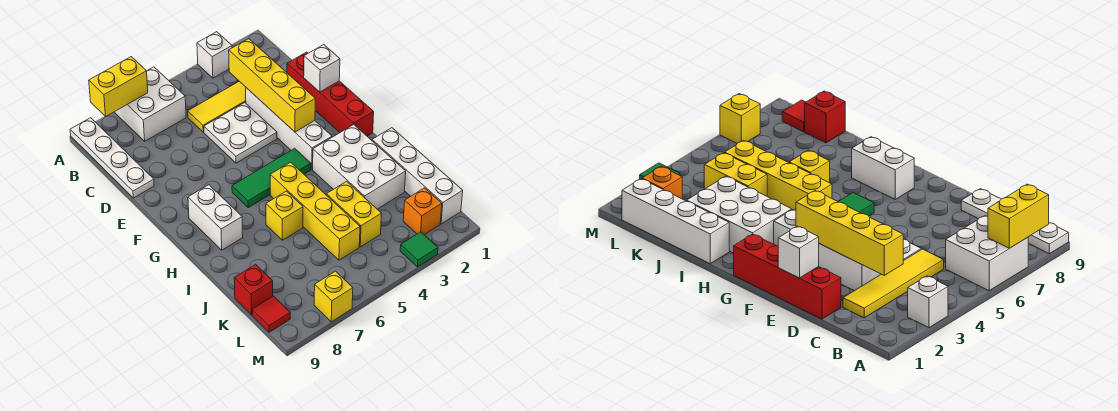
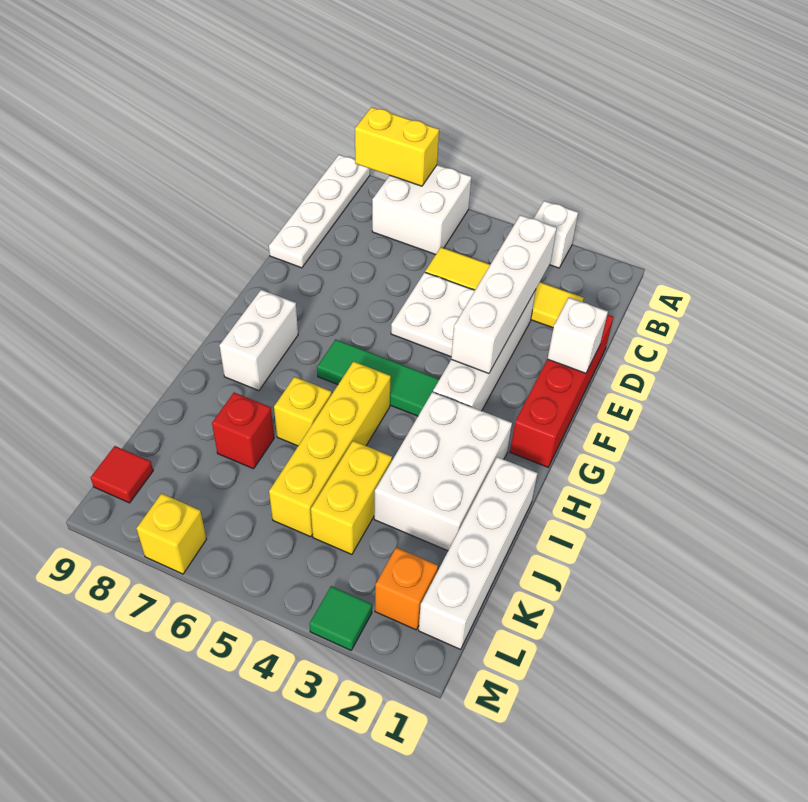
yellow brick C3:F3 level 2 -> white brick C3:F3 level 2
red brick K9 level 1 -> red brick J7 level 1

